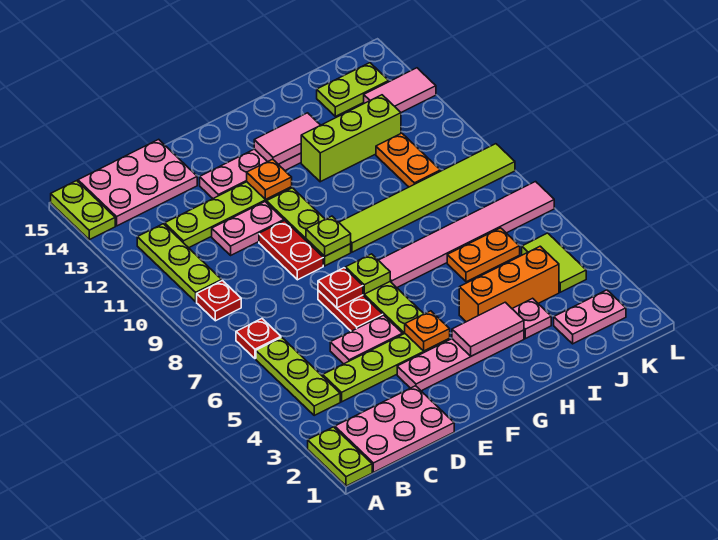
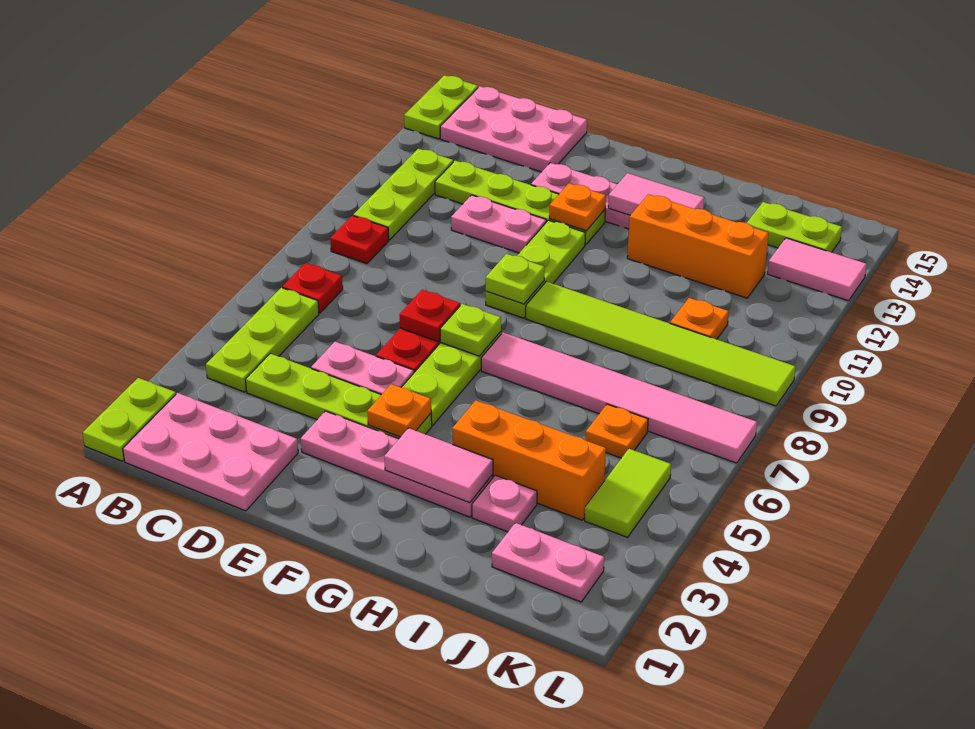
red plate E9:E10 level 1 -> none
lime brick H12:J12 level 1 -> orange brick H12:J12 level 1
orange plate I6:J6 level 1 -> orange plate J6 level 1
orange plate J10:J11 level 1 -> orange plate J10 level 1

